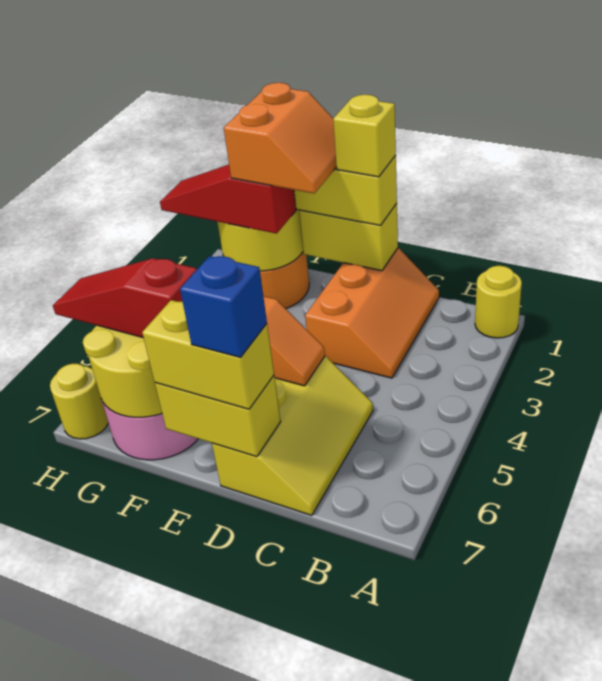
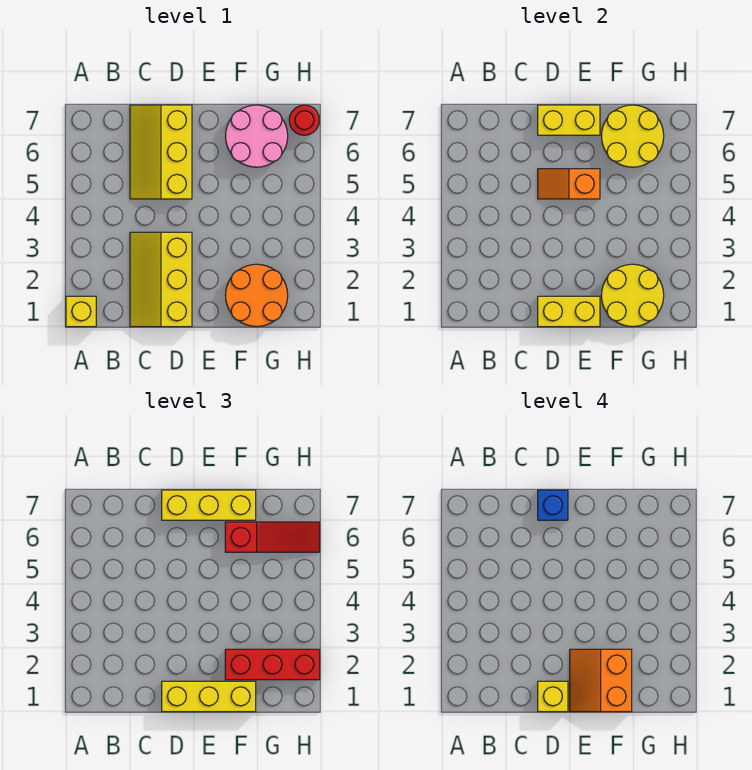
yellow round brick A1 level 1 -> yellow brick A1 level 1
orange slope C1:D3 level 1 top D -> yellow slope C1:D3 level 1 top D
yellow brick D7:E7 level 3 -> yellow brick D7:F7 level 3
red slope F2:H2 level 3 top F -> red brick F2:H2 level 3
yellow round brick H7 level 1 -> red round brick H7 level 1

